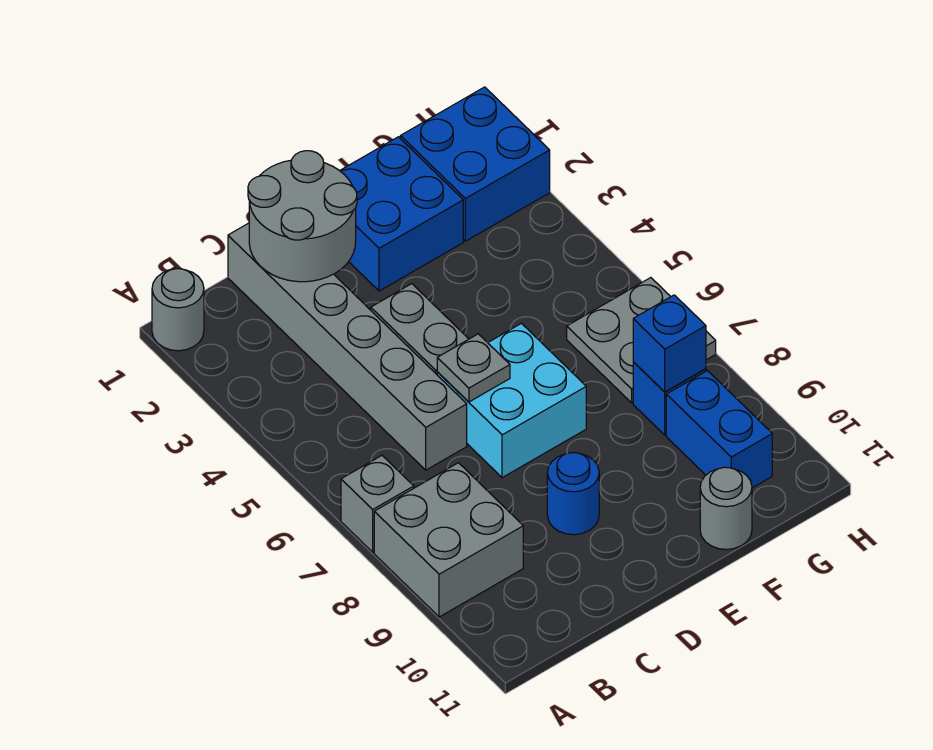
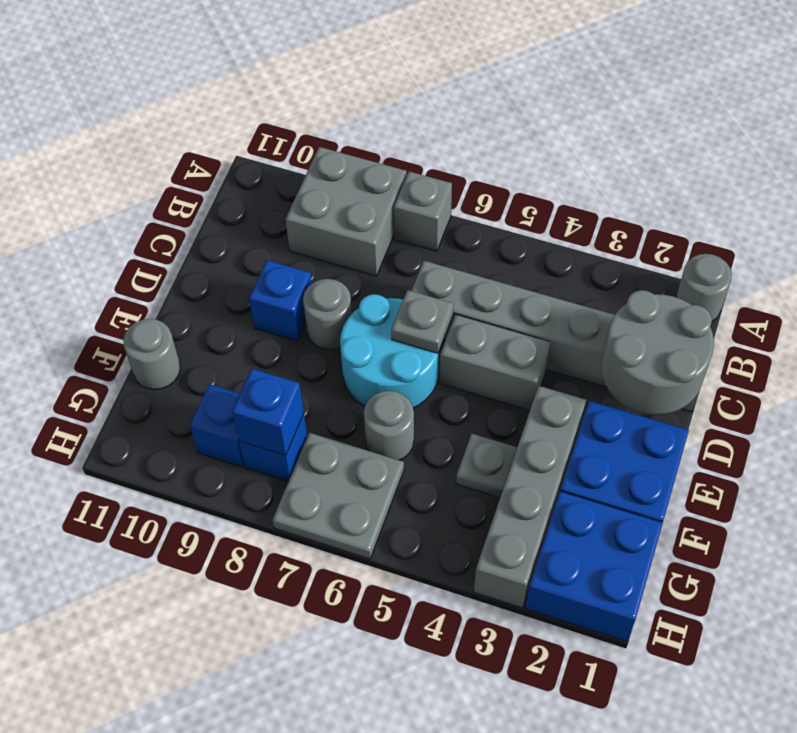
cyan brick D6:E7 level 1 -> cyan round brick D6:E7 level 1
none -> grey round brick D8 level 1
blue round brick D9 level 1 -> blue brick D9 level 1
none -> grey brick E3:H3 level 1
none -> grey plate F4 level 1
none -> grey round brick F6 level 1
blue brick G9:G10 level 1 -> blue brick G9 level 1

